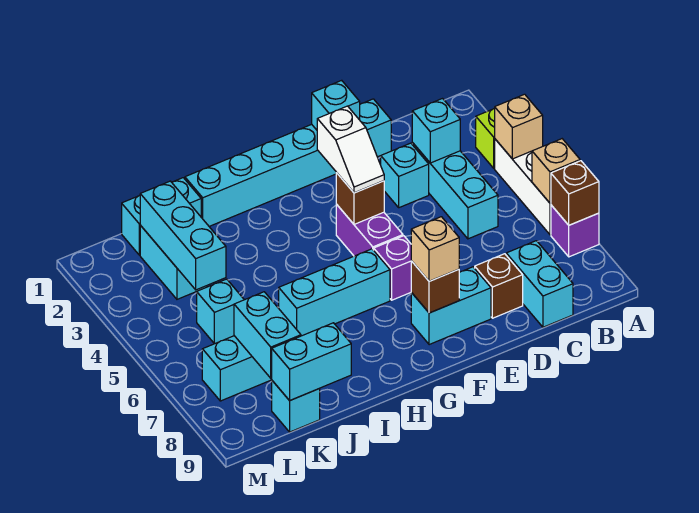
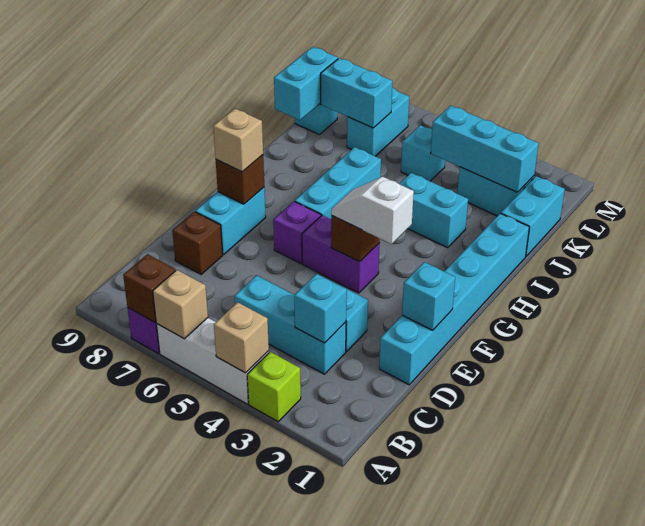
cyan brick C8:C9 level 1 -> cyan brick I3:I4 level 1

